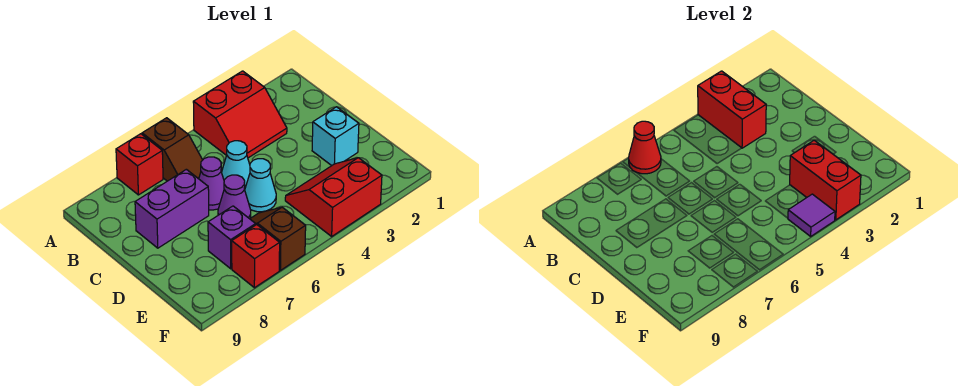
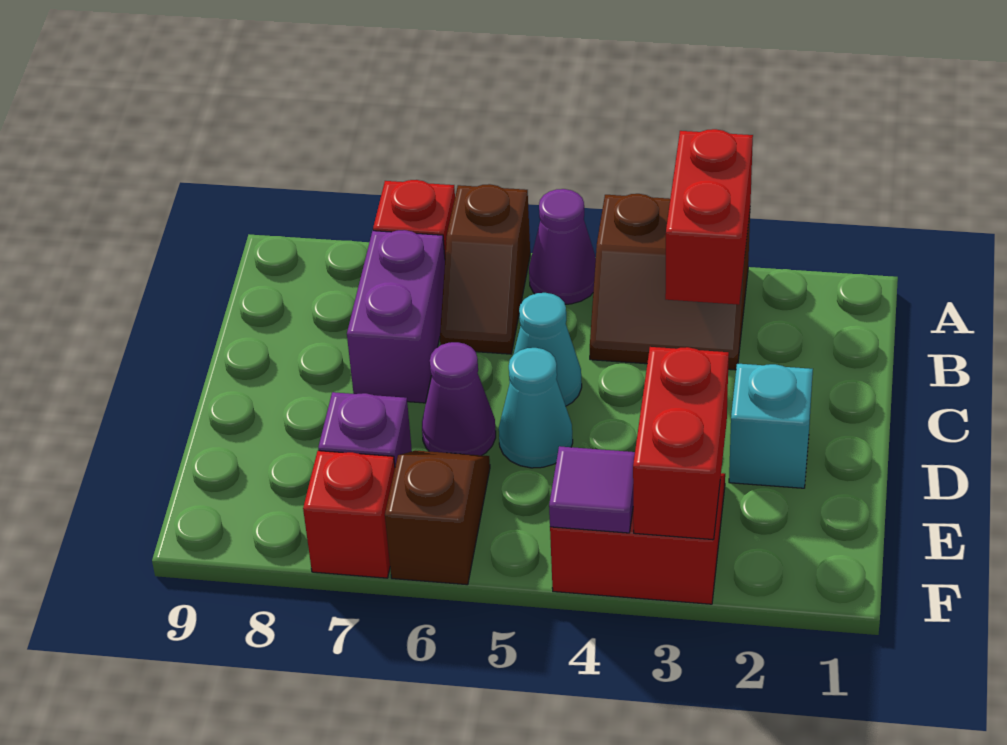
red slope A3:B4 level 1 top A -> brown slope A3:B4 level 1 top A
red cone A6 level 2 -> none
purple cone C6 level 1 -> purple cone A5 level 1
purple brick C7:C8 level 1 -> purple brick B7:C7 level 1

